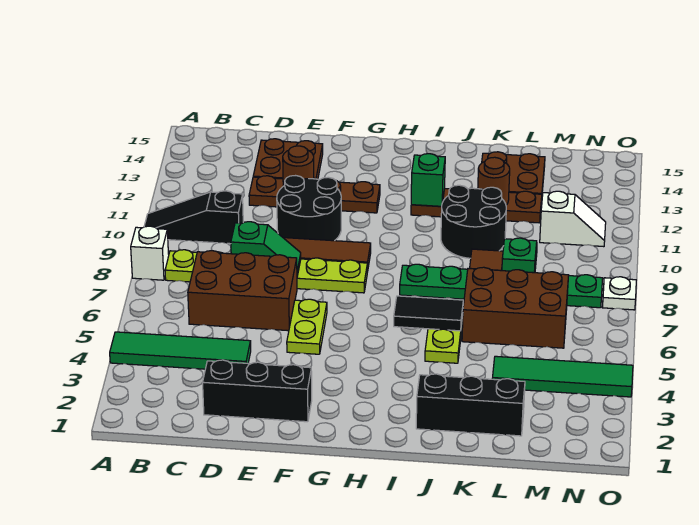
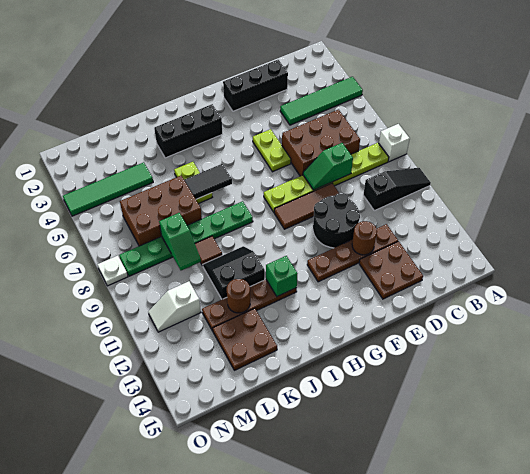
black brick J2:L2 level 1 -> black brick H3:J3 level 1
black round brick J10:K11 level 1 -> black slope J10:K11 level 1 top 11

